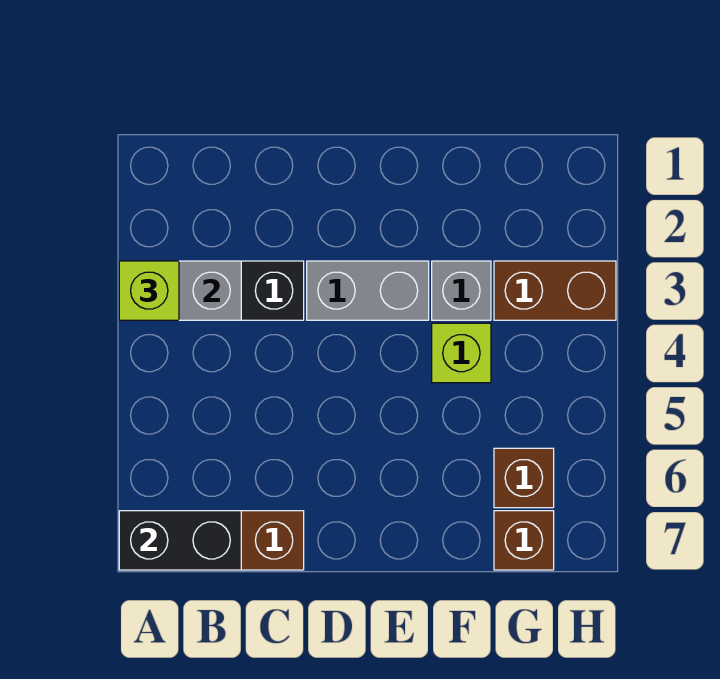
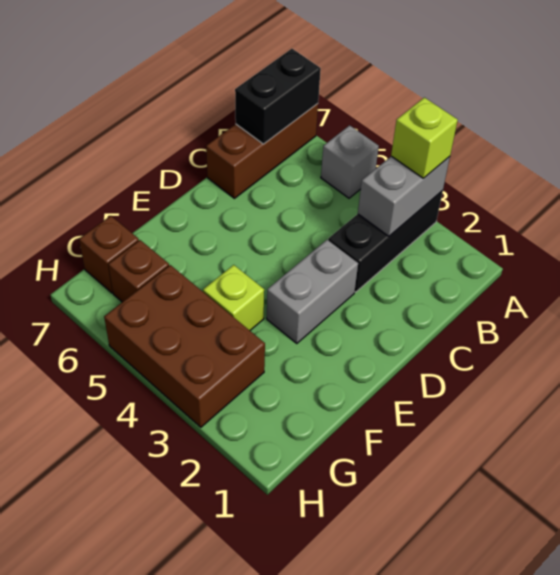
grey brick F3 level 1 -> grey brick A5 level 1
brown brick G3:H3 level 1 -> brown brick G3:H5 level 1

